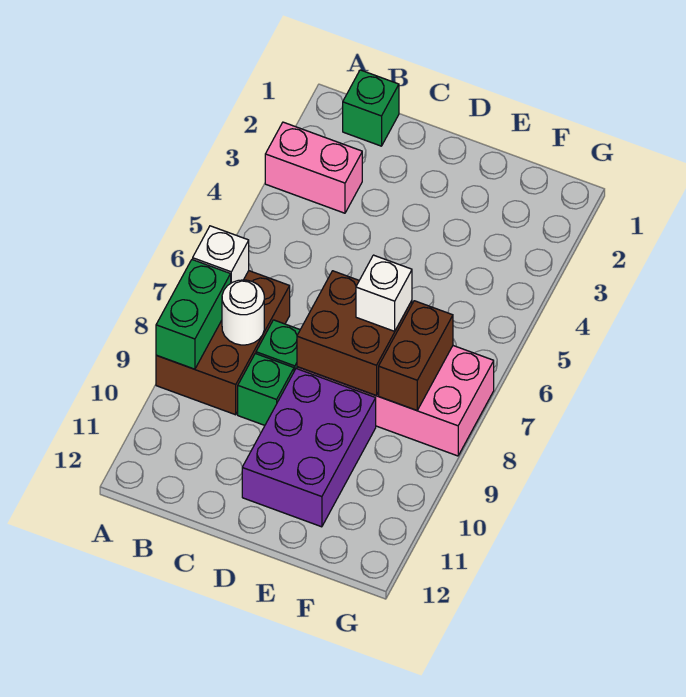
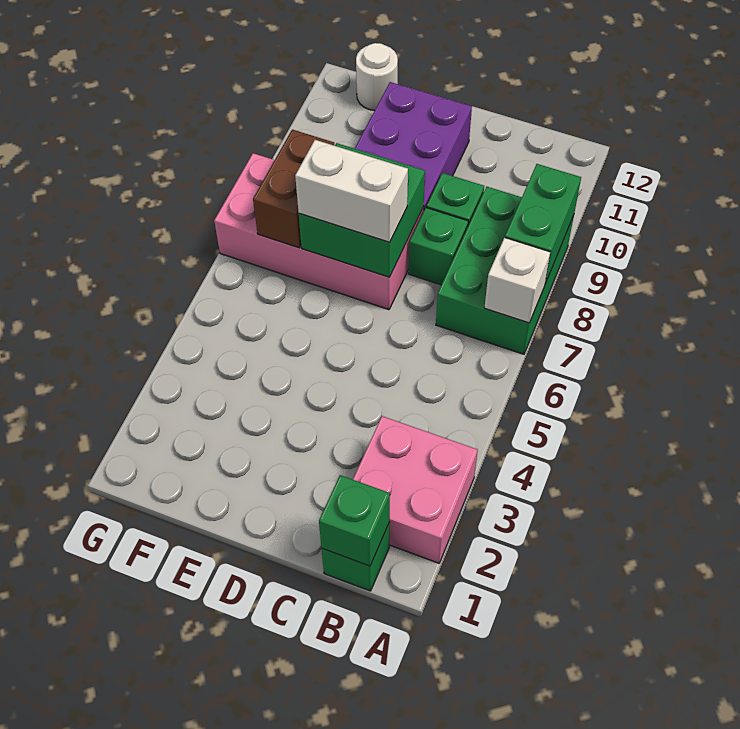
pink brick A3:B3 level 1 -> pink brick A2:B3 level 1
brown brick A7:B9 level 1 -> green brick A7:B9 level 1
none -> green brick B1 level 2
white round brick B8 level 2 -> white round brick F12 level 1
brown brick D7:E8 level 2 -> green brick D7:E8 level 2
white brick E7 level 3 -> white brick D7:E7 level 3

